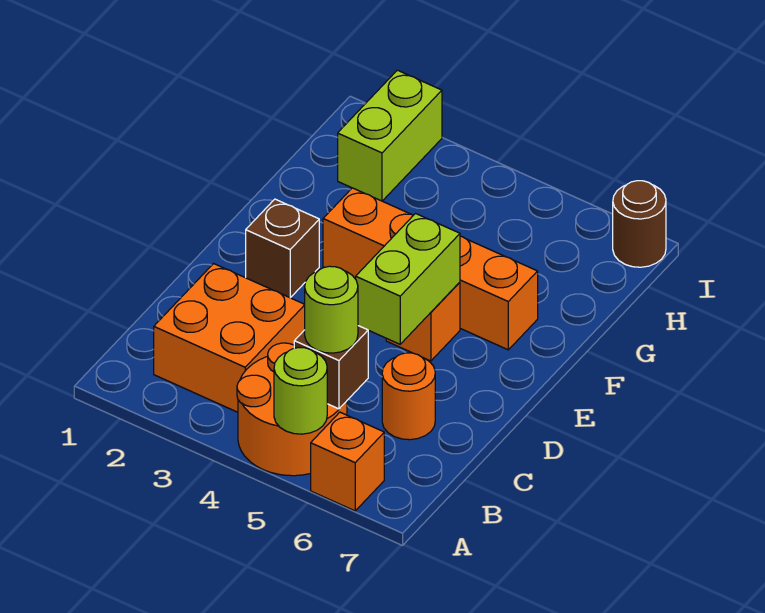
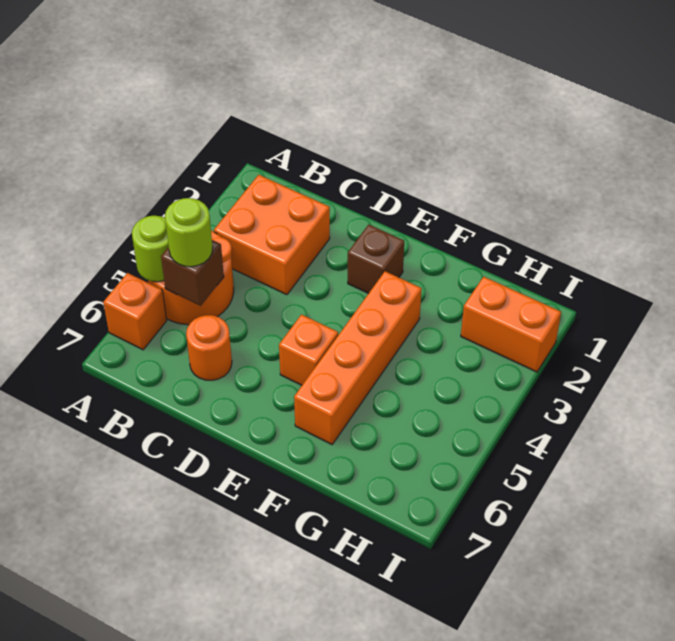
lime brick D5:E5 level 2 -> none
lime brick H2:I2 level 1 -> orange brick H2:I2 level 1
brown round brick I7 level 1 -> none

